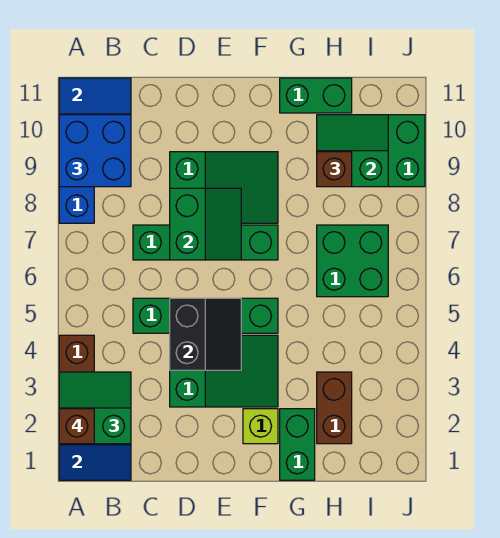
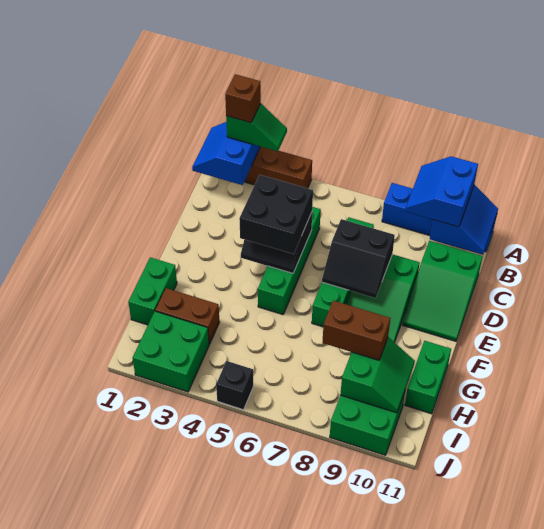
green slope A2:B3 level 3 top 2 -> green slope A2:A3 level 3 top 2
blue brick A9:B10 level 3 -> blue slope A9:B10 level 3 top 10
green slope D3:F4 level 1 top D -> green slope C10:E11 level 1 top C
none -> black brick D4:E5 level 3
green slope D7:E8 level 2 top D -> black slope D7:E8 level 2 top D
lime brick F2 level 1 -> none
green brick G1:G2 level 1 -> green brick G1:H1 level 1
green brick H6:I7 level 1 -> green brick I2:J3 level 1
brown brick H9 level 3 -> brown brick H8:H9 level 3
none -> black brick J5 level 1

